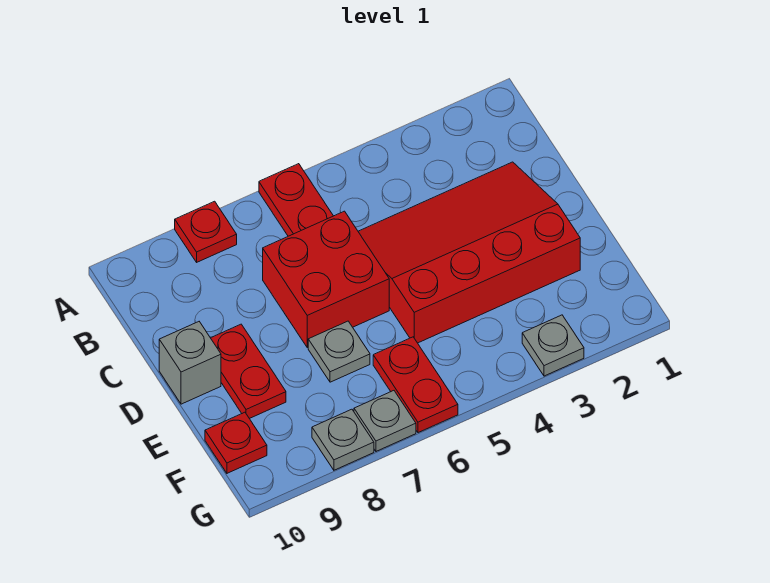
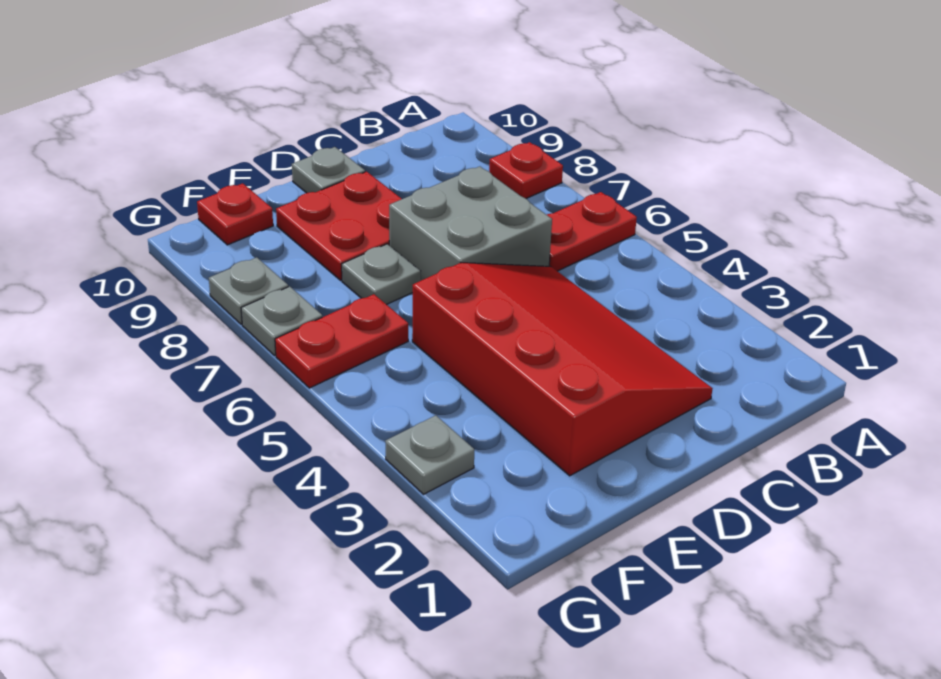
red brick C6:D7 level 1 -> grey brick C6:D7 level 1
red plate D9:E9 level 1 -> red plate D8:E9 level 1
grey brick D10 level 1 -> grey plate D10 level 1

